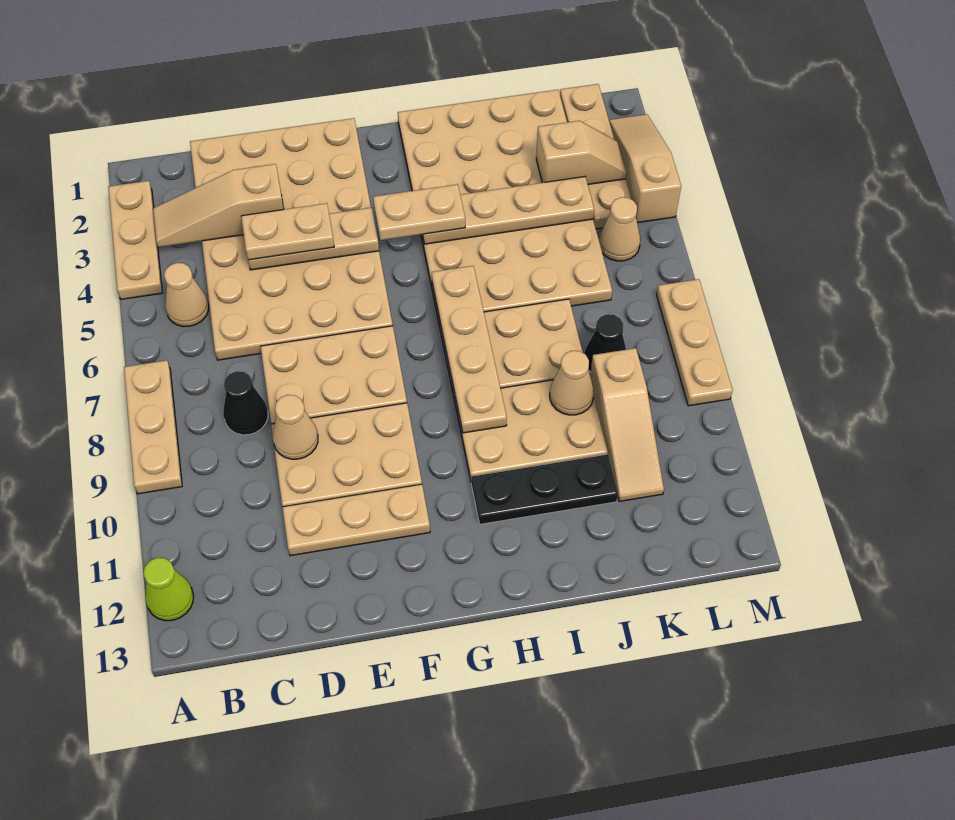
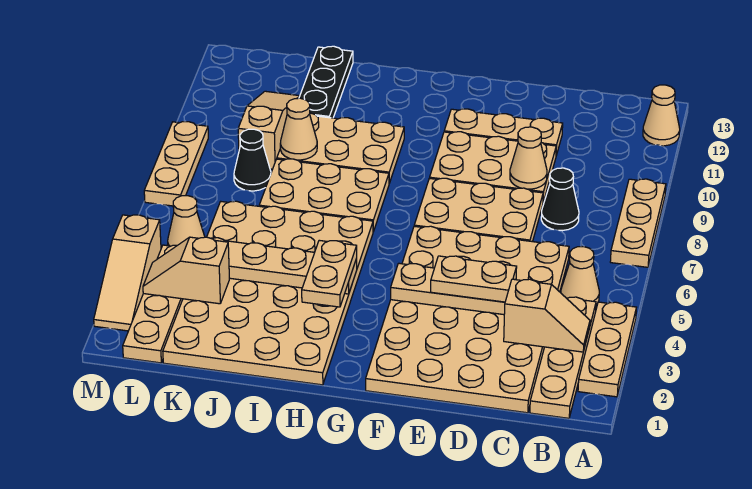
lime cone A12 level 1 -> tan cone A12 level 1
tan slope B3:D3 level 2 top D -> tan slope B3:C3 level 2 top C
tan plate G4:H4 level 3 -> tan plate H3:H4 level 3
tan plate H6:H9 level 2 -> tan plate B1:B4 level 1
black plate H11:J11 level 1 -> black plate J11:J13 level 1

